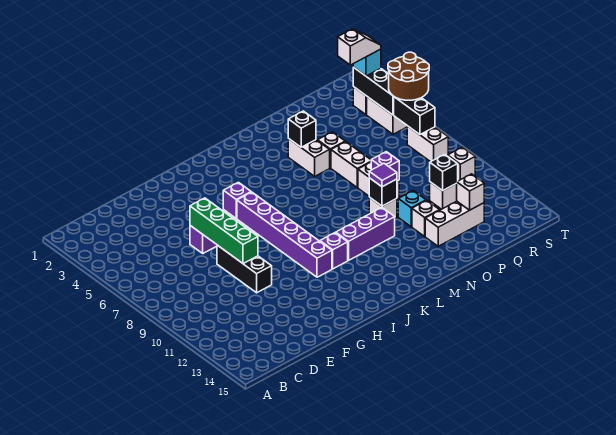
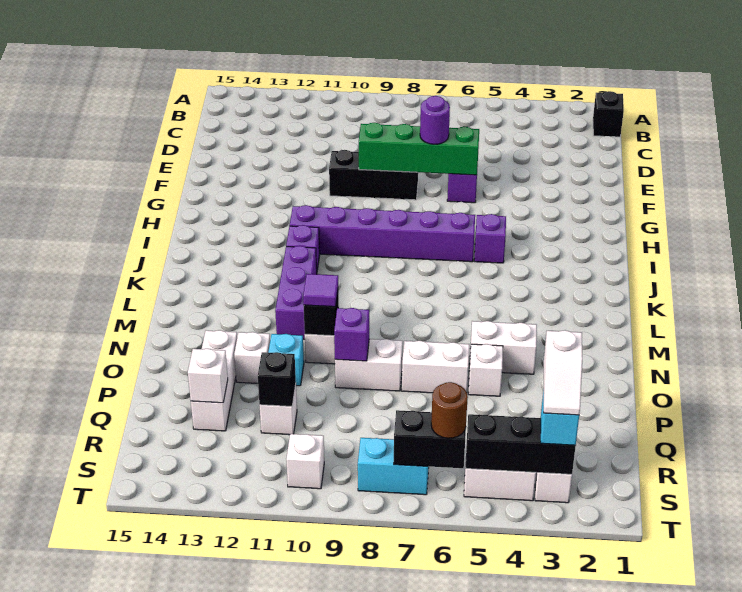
none -> purple round brick F7 level 3
black brick N4 level 2 -> black brick B1 level 1
brown round brick S5:T6 level 3 -> brown round brick S6 level 3
white brick S7:S8 level 1 -> cyan brick S7:S8 level 1

